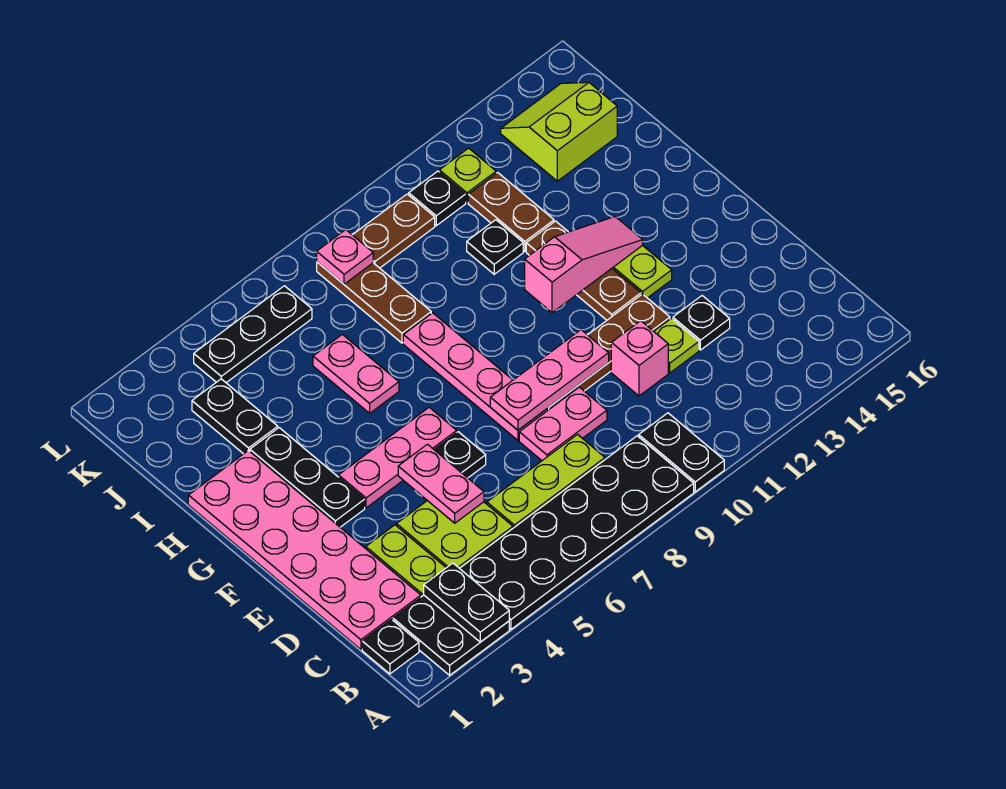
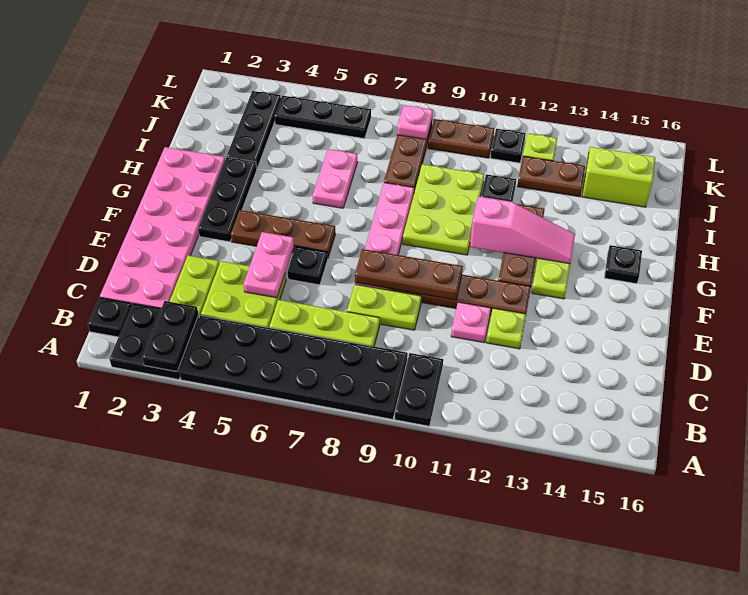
pink plate D8:D9 level 1 -> lime plate D8:D9 level 1
pink brick D11 level 1 -> pink plate D11 level 1
black plate D13 level 1 -> black plate G15 level 1
pink plate E8:E10 level 2 -> brown plate E8:E10 level 2
pink plate F4:F6 level 1 -> brown plate F4:F6 level 1
none -> lime plate G9:I10 level 1
black plate I3:J3 level 1 -> black plate I3:K3 level 1
brown plate I12:J12 level 1 -> brown plate J12:J13 level 1

